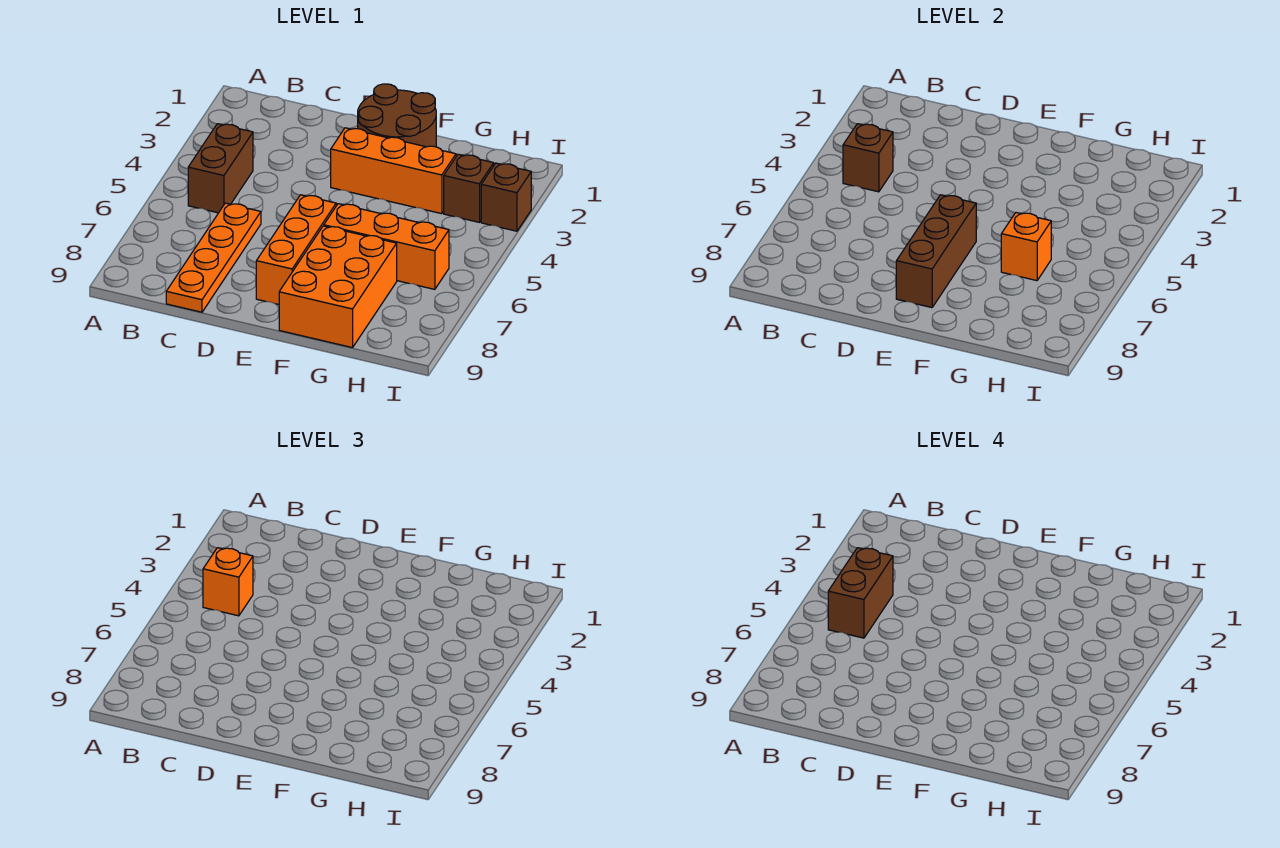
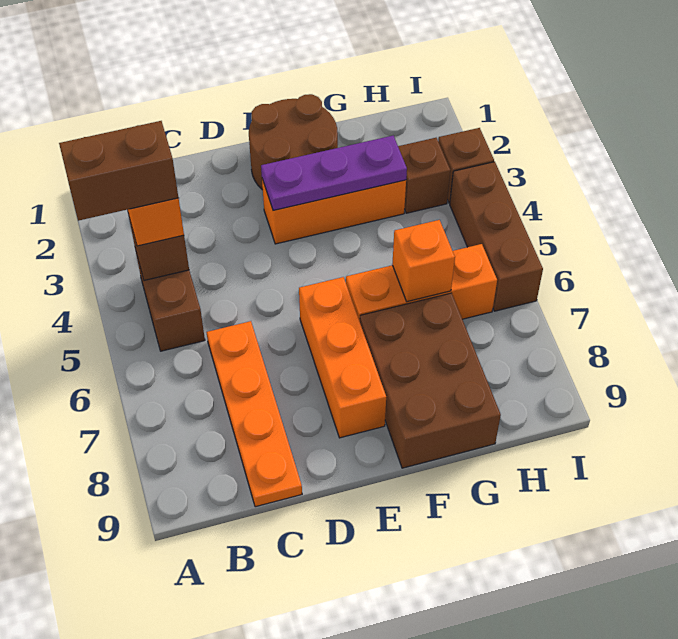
brown brick B4:B5 level 4 -> brown brick A4:B4 level 4
none -> purple plate E3:G3 level 2
brown brick E6:E8 level 2 -> brown brick I4:I6 level 1
orange brick F7:G9 level 1 -> brown brick F7:G9 level 1

